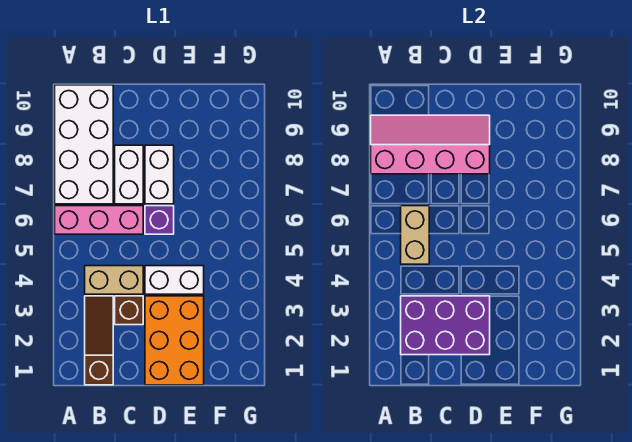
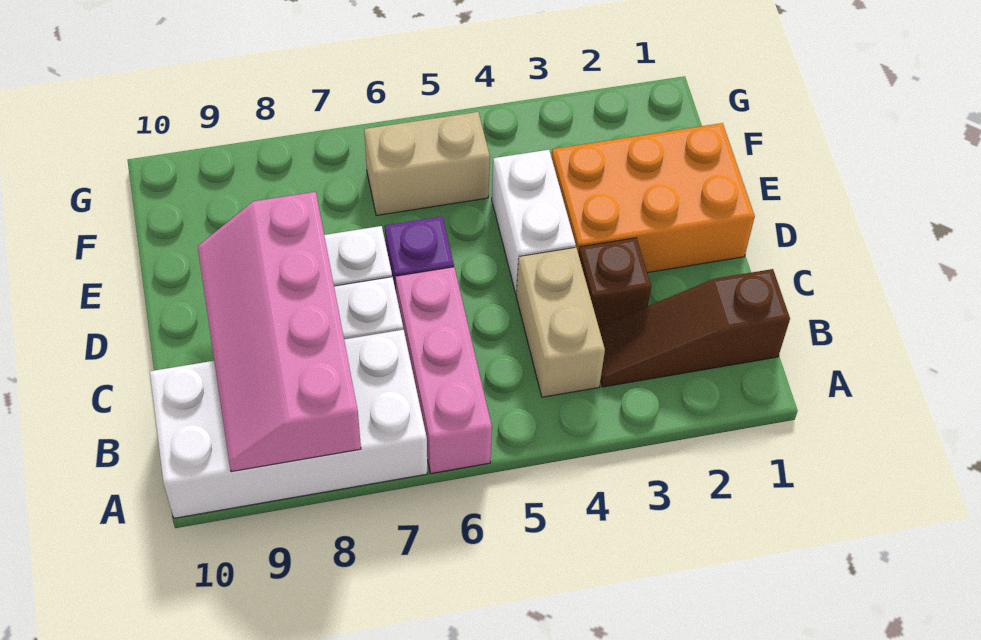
purple brick B2:D3 level 2 -> none
tan brick B5:B6 level 2 -> tan brick F5:F6 level 1

